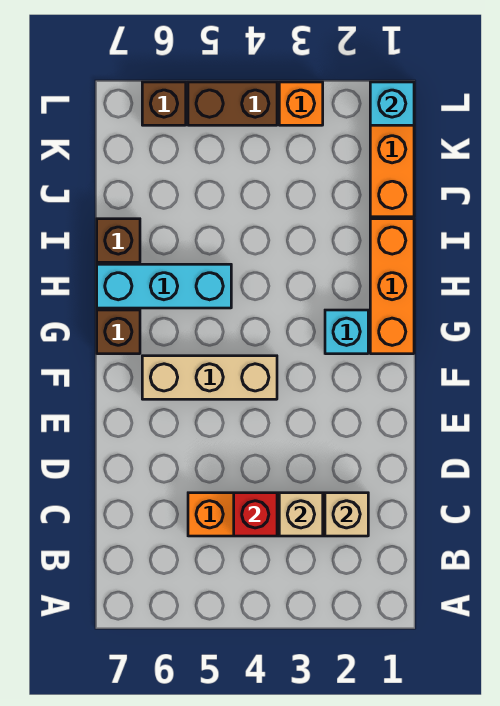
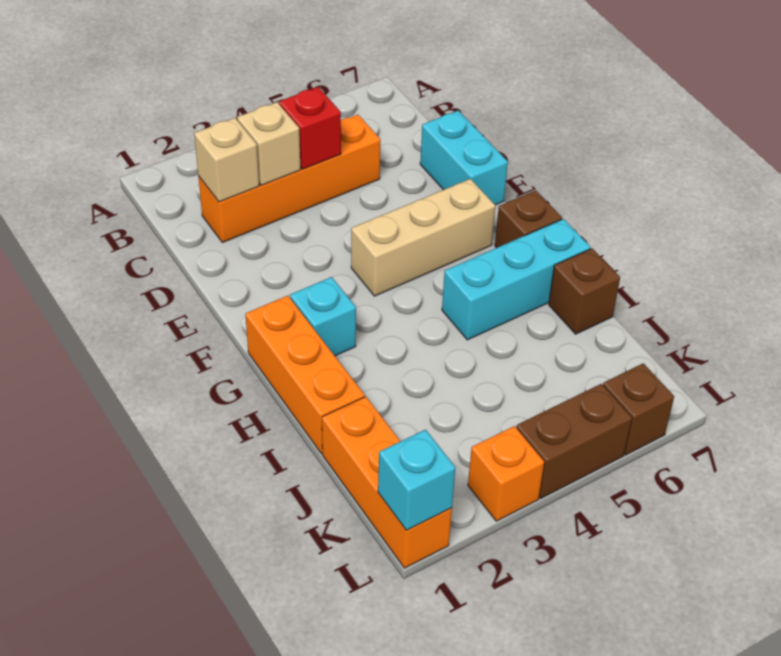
none -> cyan brick D7:E7 level 1

